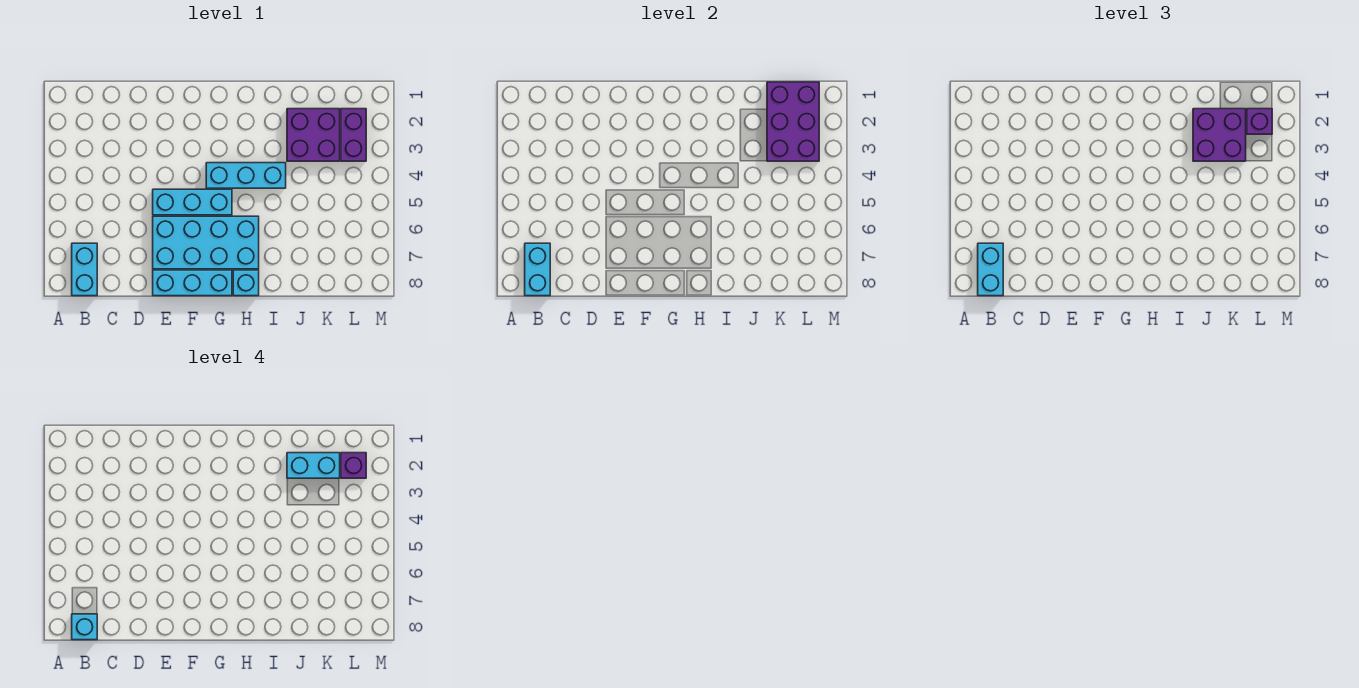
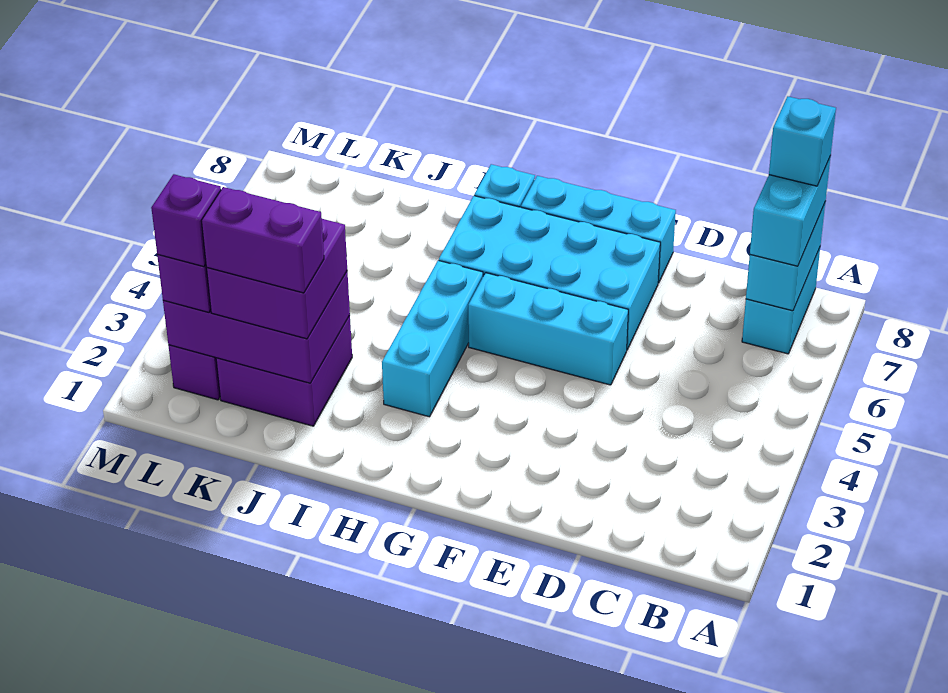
cyan brick G4:I4 level 1 -> cyan brick H3:H5 level 1
cyan brick J2:K2 level 4 -> purple brick J2:K2 level 4
purple brick K1:L3 level 2 -> purple brick J2:L3 level 2

